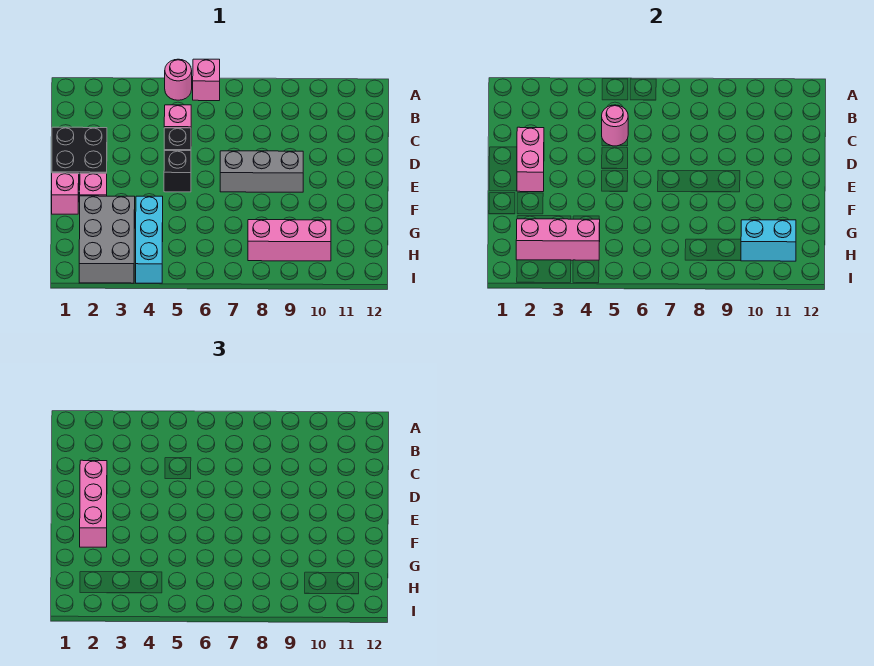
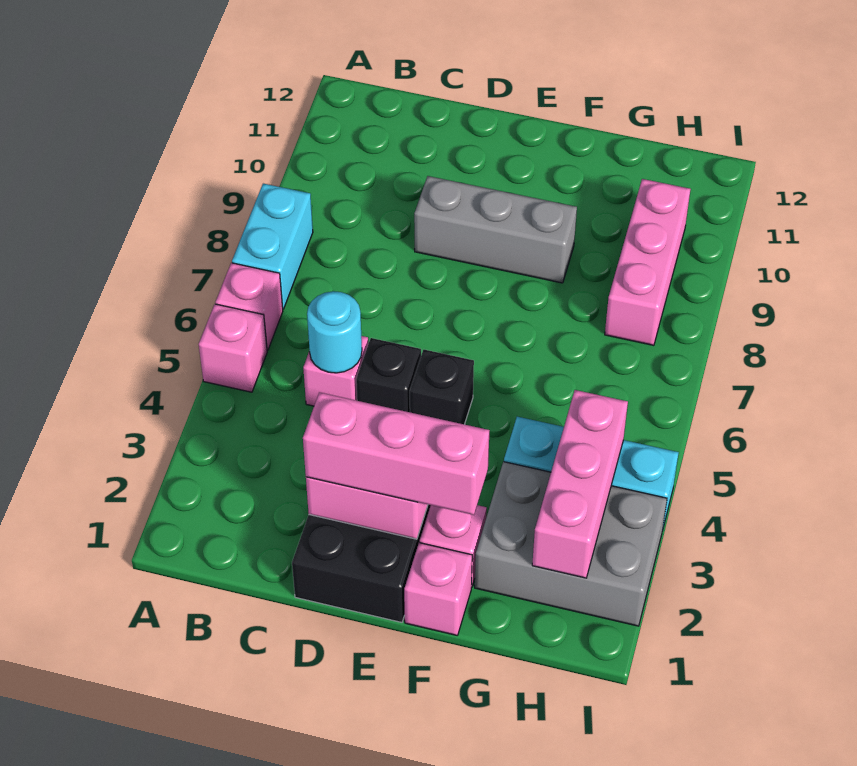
pink round brick A5 level 1 -> pink brick A5 level 1
pink round brick C5 level 2 -> cyan round brick C5 level 2
grey brick E7:E9 level 1 -> grey brick D9:F9 level 1
cyan brick H10:H11 level 2 -> cyan brick A7:A8 level 1

